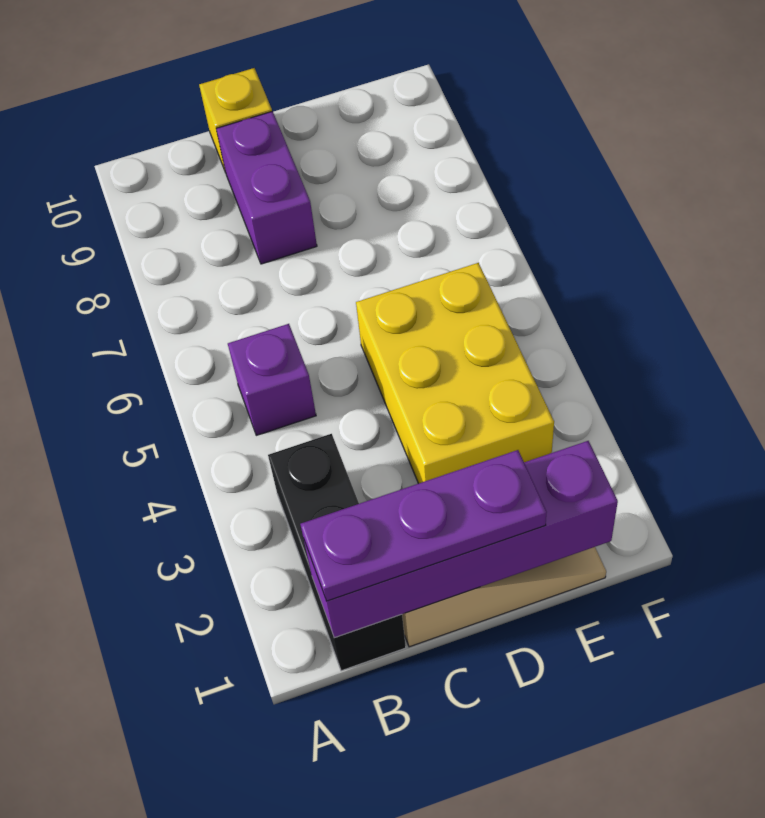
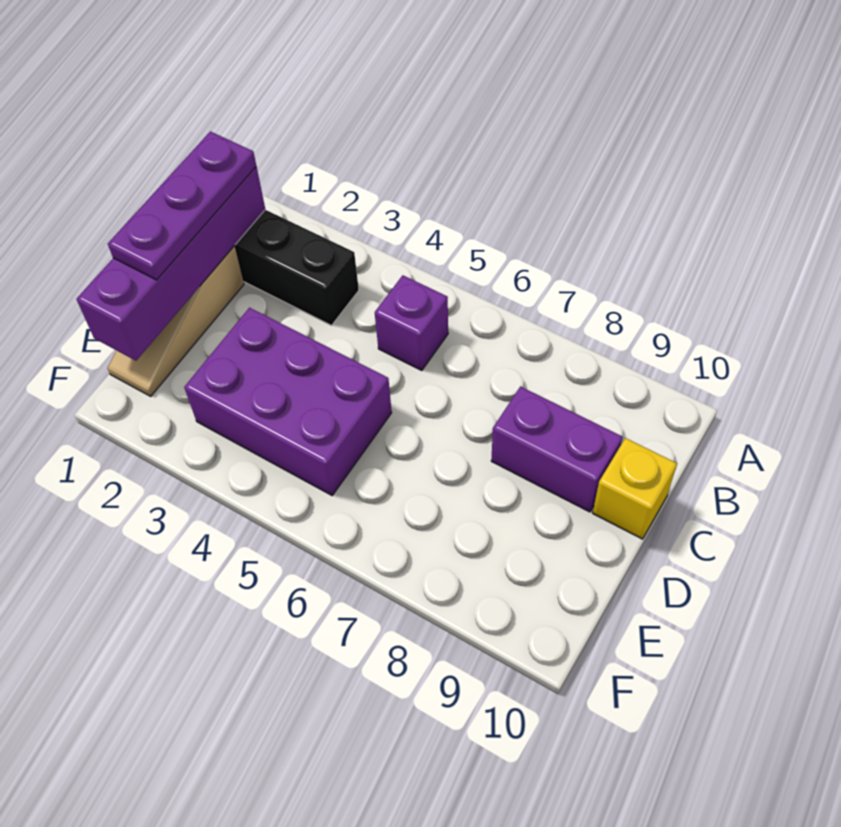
yellow brick D3:E5 level 1 -> purple brick D3:E5 level 1

